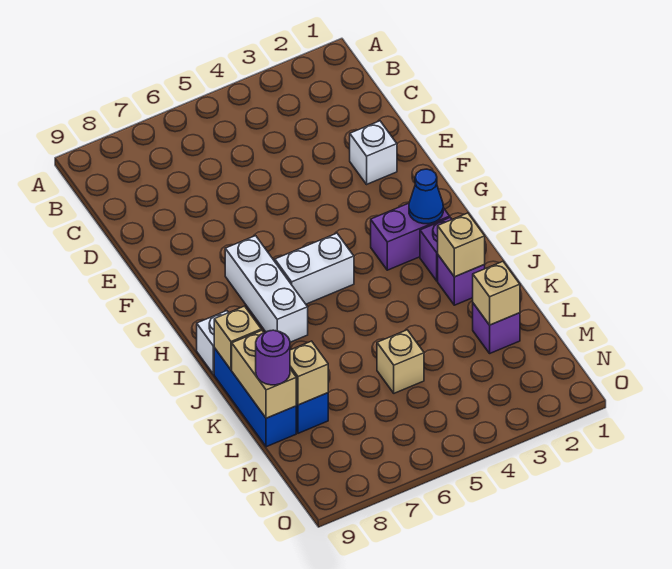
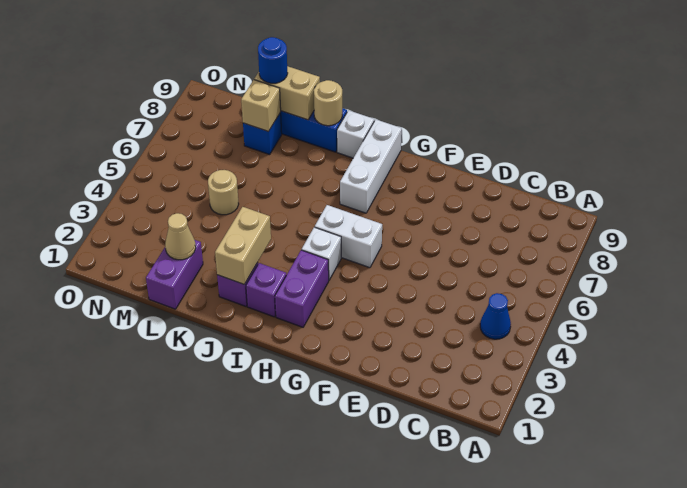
white brick E2 level 1 -> white brick H4 level 1
white brick G7:I7 level 1 -> white brick H7:H9 level 1
blue cone H2 level 2 -> blue cone B4 level 1
white brick H5:H6 level 1 -> white brick G5:H5 level 1
tan brick J2 level 2 -> tan brick J2:J3 level 2
tan brick J9 level 2 -> tan round brick J9 level 2
purple brick L2 level 1 -> purple brick L1:L2 level 1
tan brick L2 level 2 -> tan cone L2 level 2
tan brick L5 level 1 -> tan round brick L5 level 1
purple round brick L9 level 3 -> blue round brick L9 level 3

